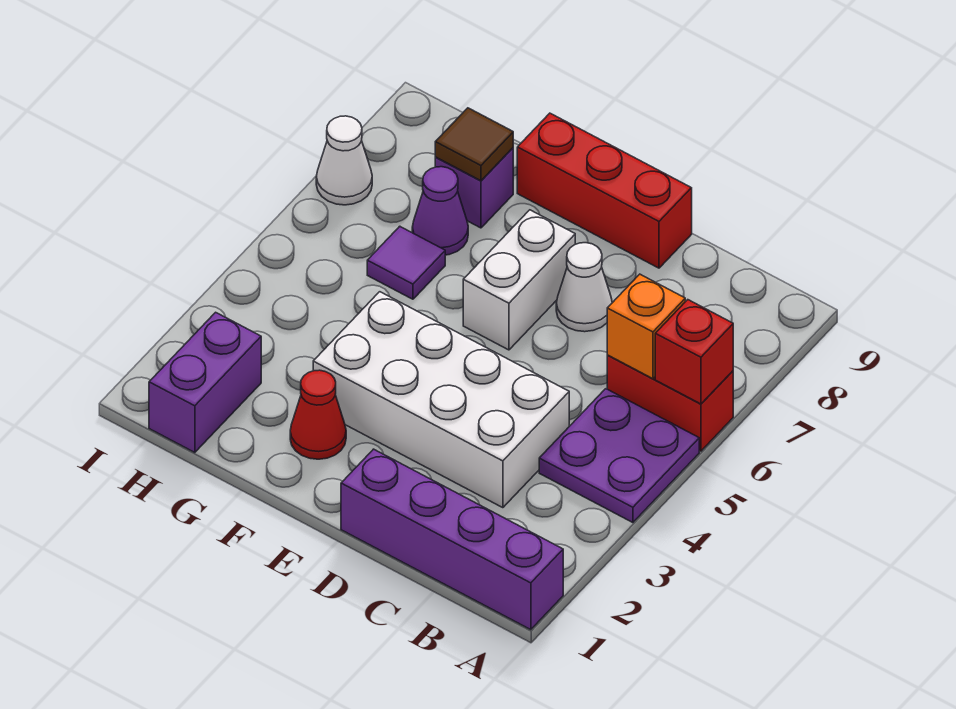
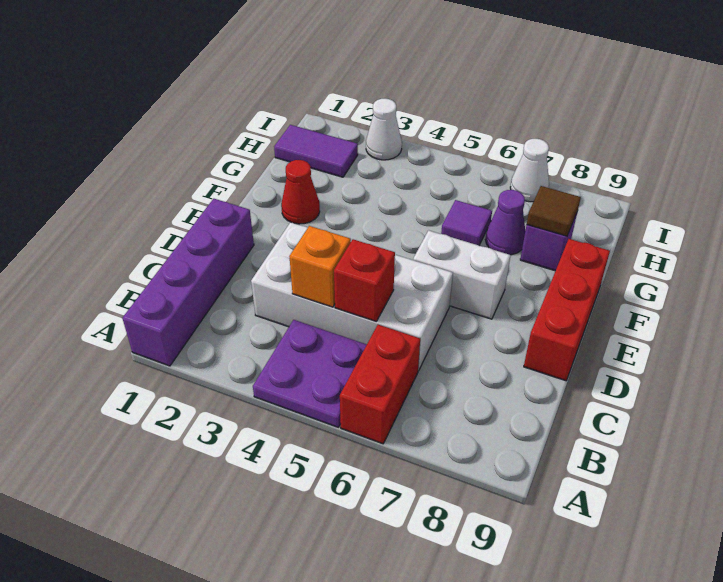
red brick A6 level 2 -> red brick C5 level 2
orange brick B6 level 2 -> orange brick C4 level 2
white brick C3:F4 level 1 -> white brick C3:D6 level 1
white cone D7 level 1 -> white cone I3 level 1
purple brick H1:H2 level 1 -> purple tile H1:H2 level 1

